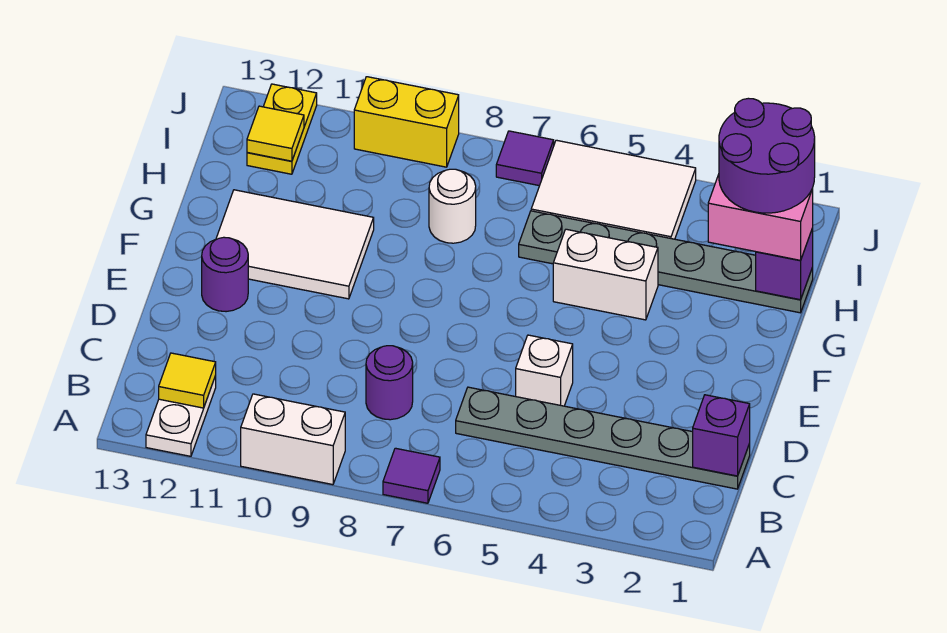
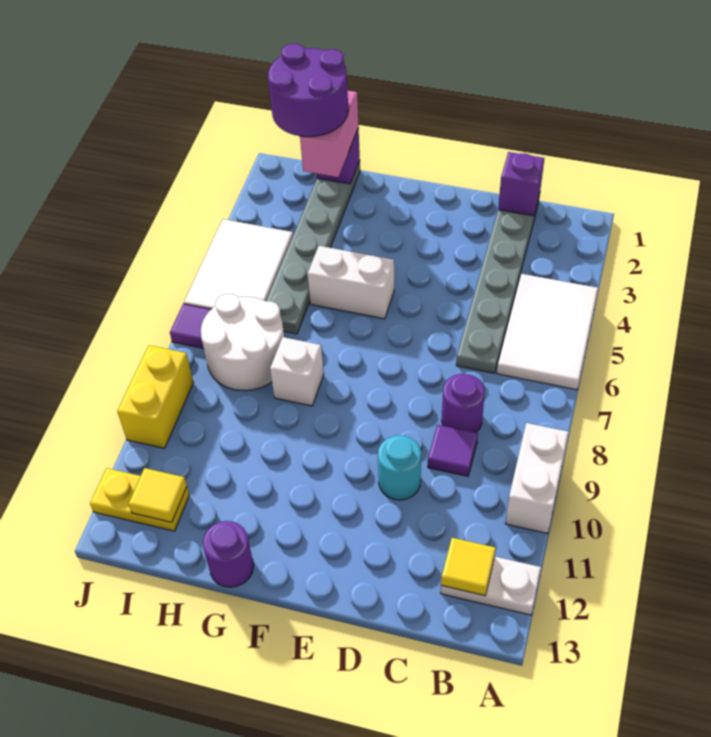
purple tile A7 level 1 -> purple tile C9 level 1
white brick D5 level 1 -> white brick G8 level 1
none -> cyan round brick D10 level 1
purple round brick E12 level 1 -> purple round brick G13 level 1
white tile F10:G12 level 1 -> white tile A4:B6 level 1
white brick G4:G5 level 1 -> white brick F5:G5 level 1
white round brick H8 level 1 -> white round brick H7:I8 level 1

